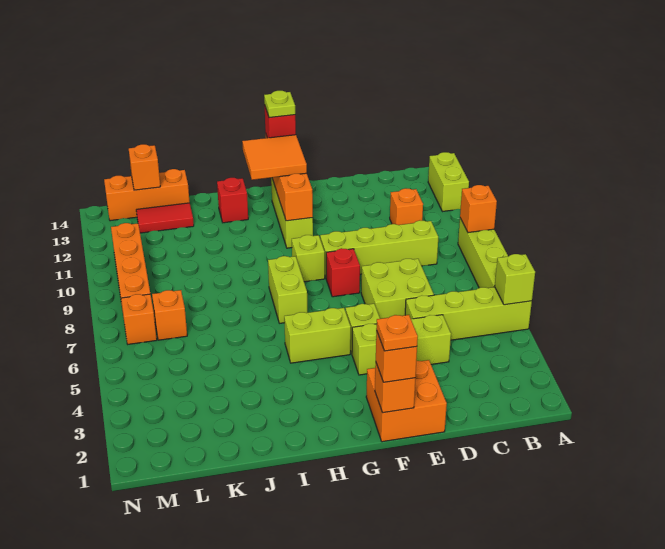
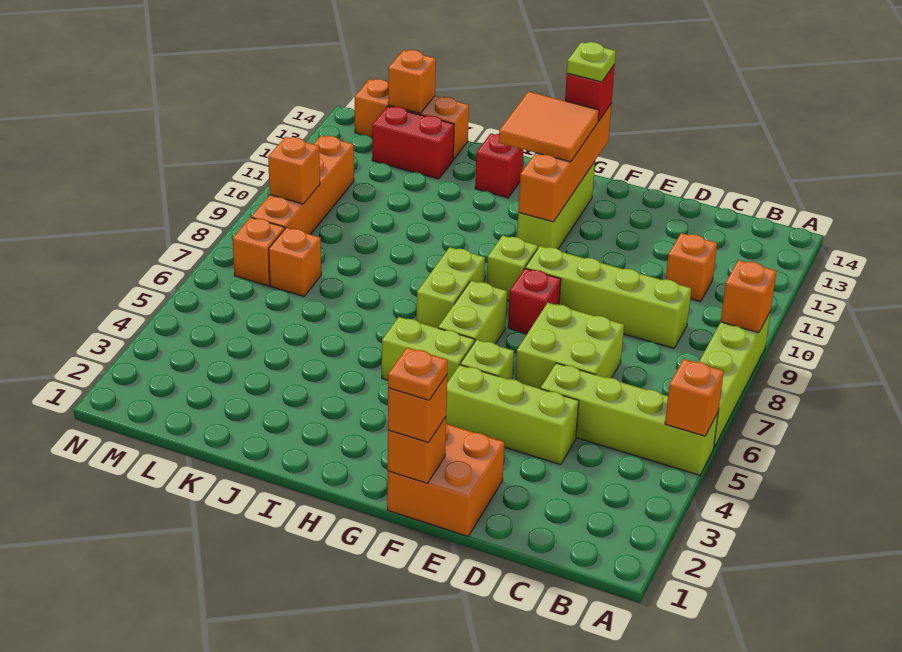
lime brick A5 level 2 -> orange brick A5 level 2
lime brick A12:A13 level 1 -> lime brick G6:G7 level 1
red tile K13:L13 level 1 -> red brick K13:L13 level 1
none -> orange brick M9 level 2

